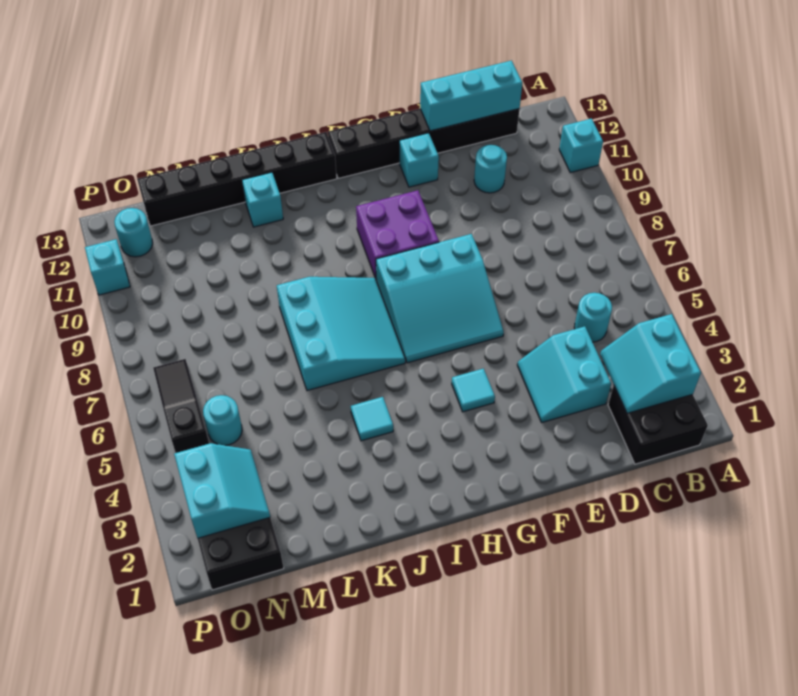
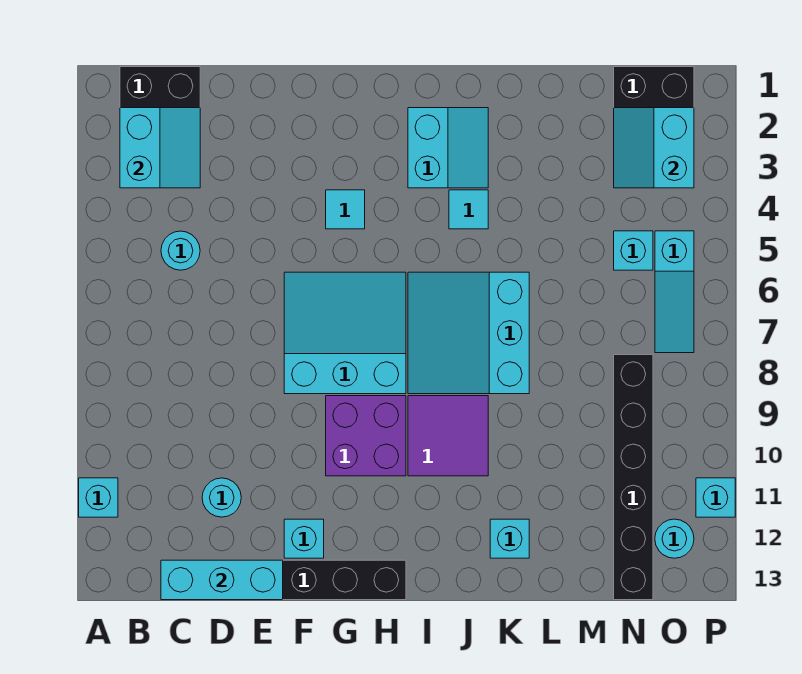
cyan slope D3:E4 level 1 top D -> cyan slope I2:J3 level 1 top I
none -> purple tile I9:J10 level 1
black brick I13:N13 level 1 -> black brick N8:N13 level 1
cyan round brick N5 level 1 -> cyan brick N5 level 1
black slope O5:O7 level 1 top 5 -> cyan slope O5:O7 level 1 top 5

